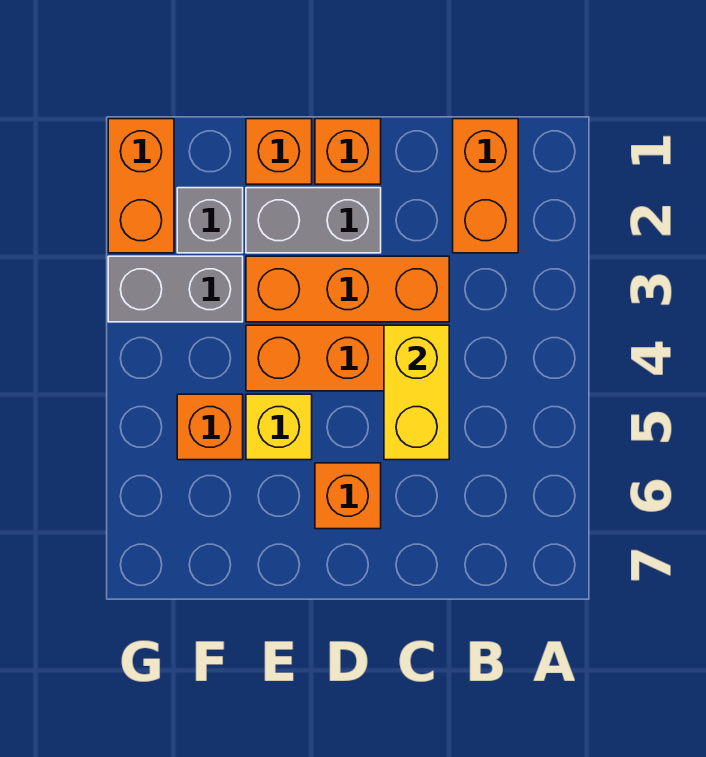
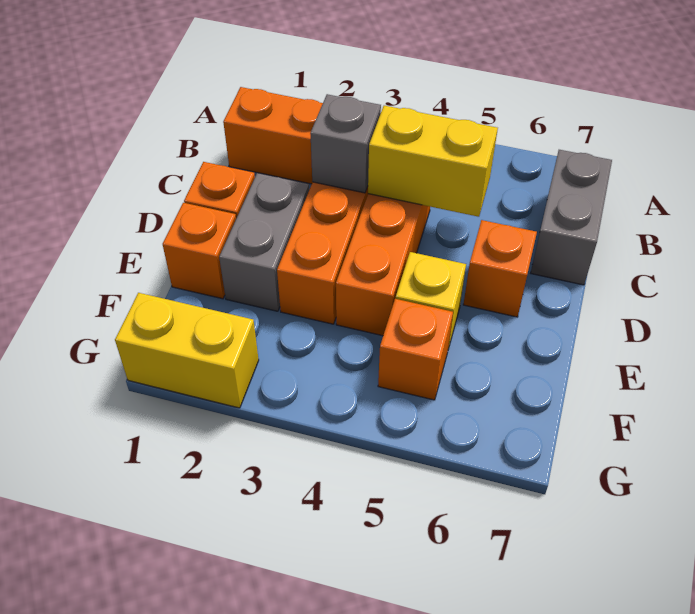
grey brick F2 level 1 -> grey brick C3 level 2
grey brick F3:G3 level 1 -> grey brick B7:C7 level 1
orange brick G1:G2 level 1 -> yellow brick G1:G2 level 1

